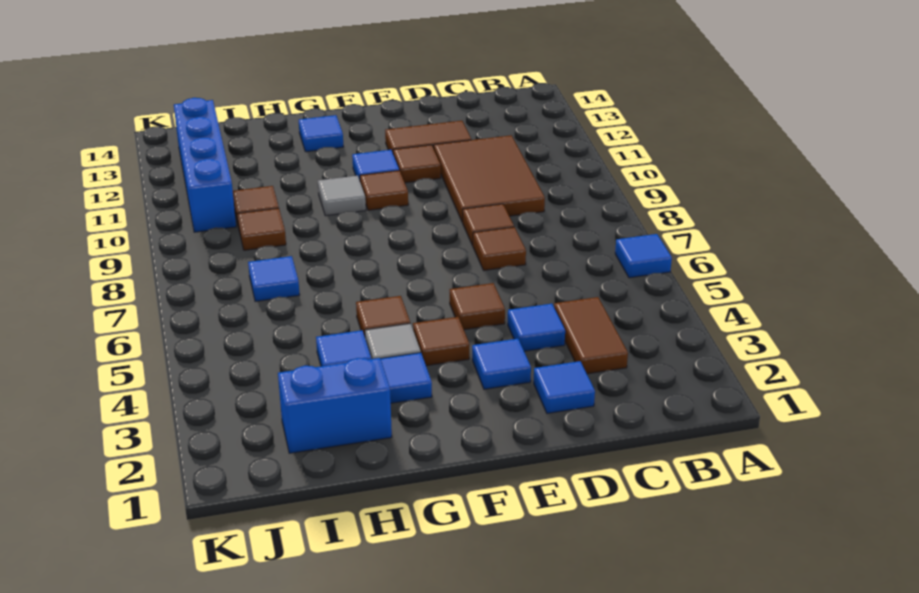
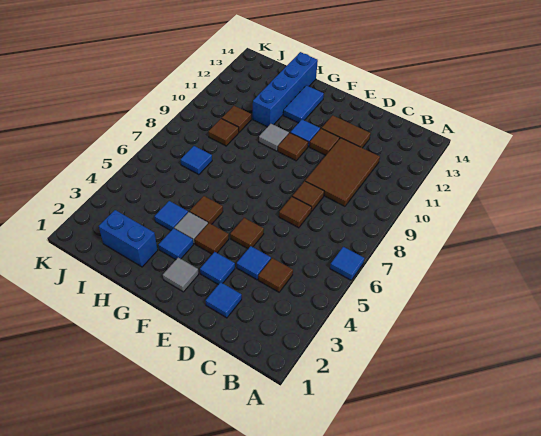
brown tile C3:C4 level 1 -> brown tile C4 level 1
none -> grey tile F2 level 1
blue tile G13 level 1 -> blue tile G12:G13 level 1
blue brick J10:J13 level 1 -> blue brick H11:H14 level 1

